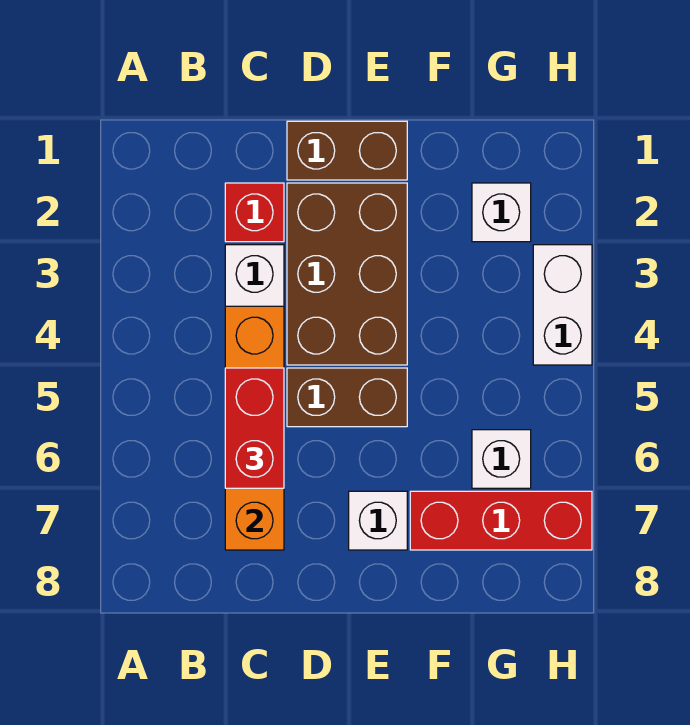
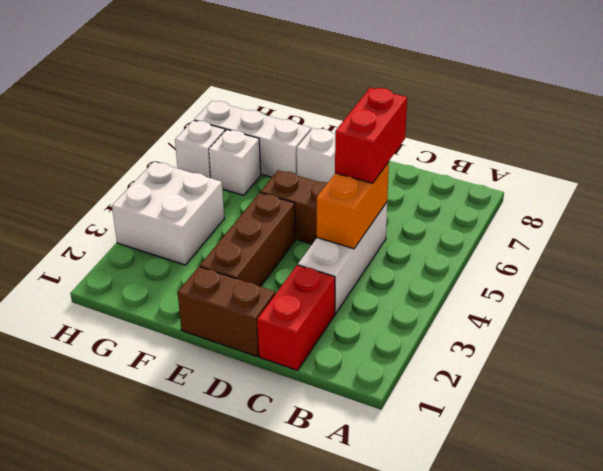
red brick C2 level 1 -> red brick C1:C2 level 1
orange brick C4:C7 level 2 -> orange brick C4:C5 level 2
brown brick D2:E4 level 1 -> brown brick E2:E4 level 1
red brick F7:H7 level 1 -> white brick F7:H7 level 1
white brick G2 level 1 -> white brick H6 level 1
white brick H3:H4 level 1 -> white brick G3:H4 level 1

